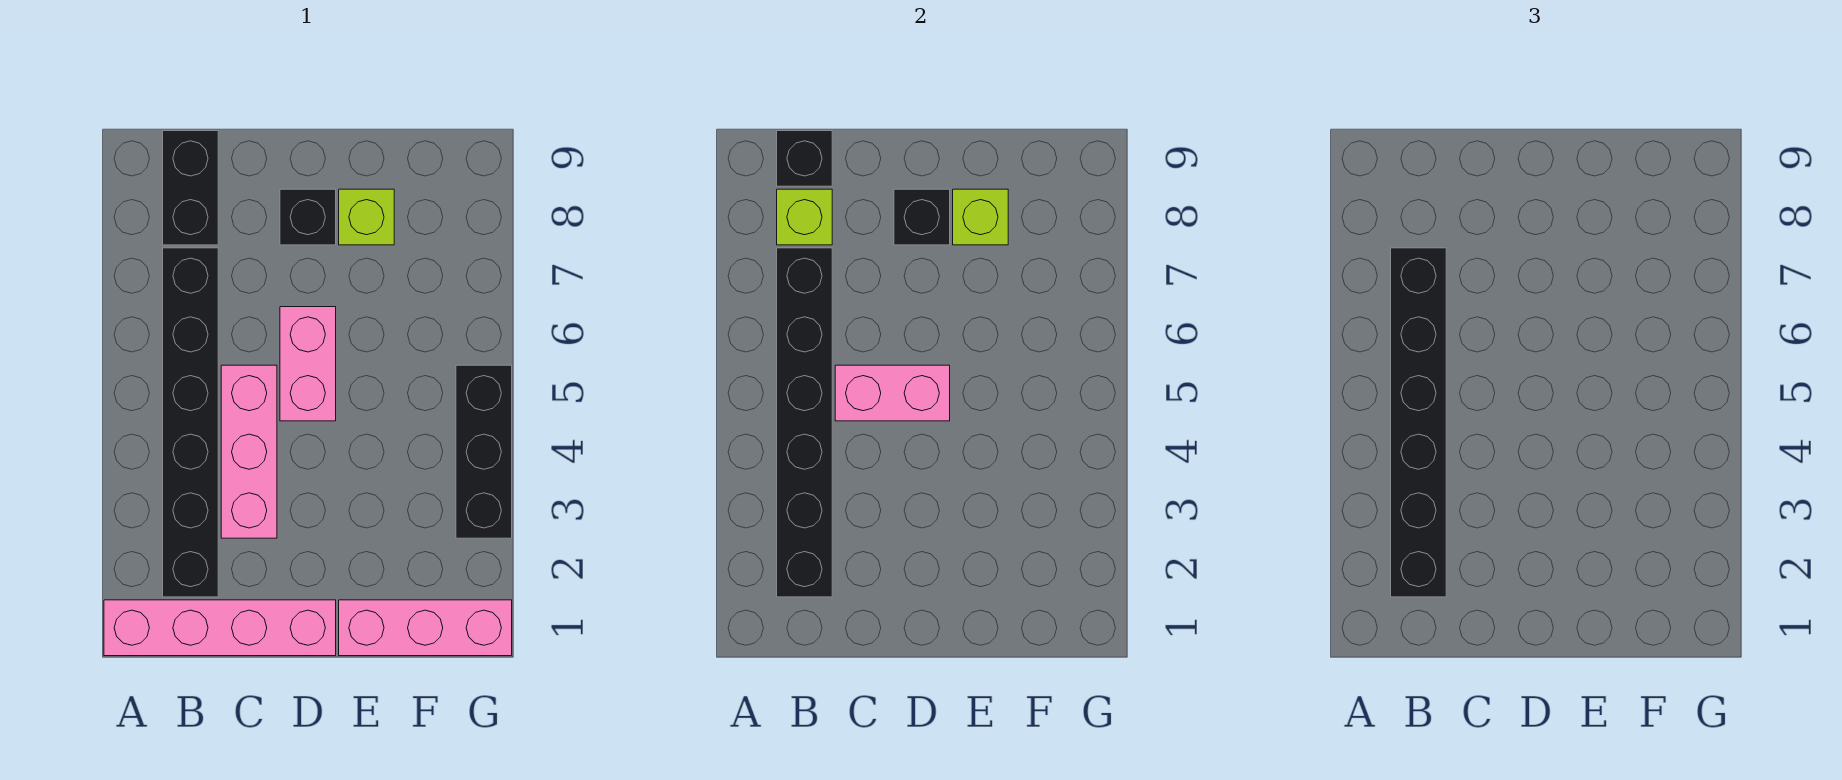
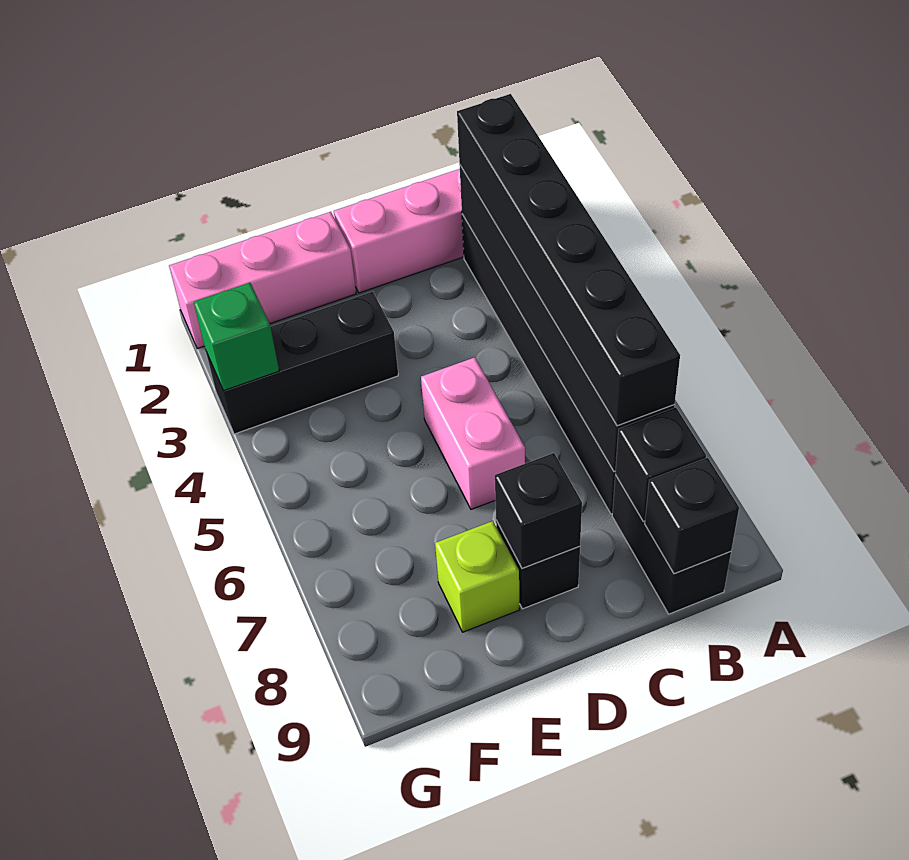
lime brick B8 level 2 -> black brick B8 level 2
pink brick C3:C5 level 1 -> none
pink brick C5:D5 level 2 -> none
lime brick E8 level 2 -> none
black brick G3:G5 level 1 -> black brick E3:G3 level 1
none -> green brick G3 level 2

